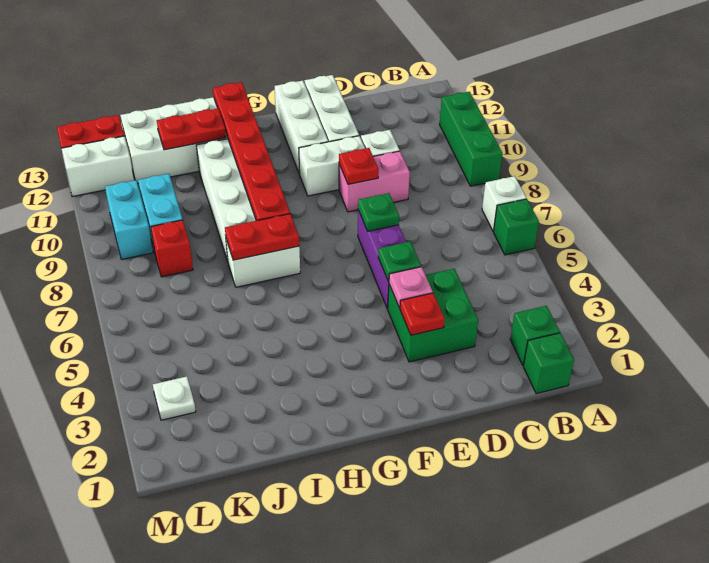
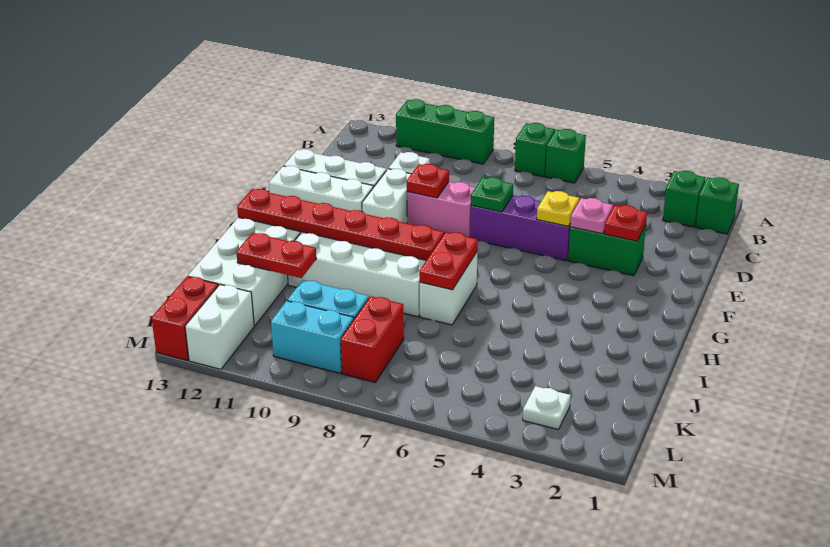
white brick A7 level 1 -> green brick A7 level 1
green brick D3:E4 level 1 -> green brick E3:E4 level 1
pink brick D9:E9 level 1 -> pink brick E8:E9 level 1
green plate E5 level 2 -> yellow plate E5 level 2
red plate I12:J12 level 2 -> red plate J11:J12 level 2
red brick K8 level 1 -> red brick K8:L8 level 1

